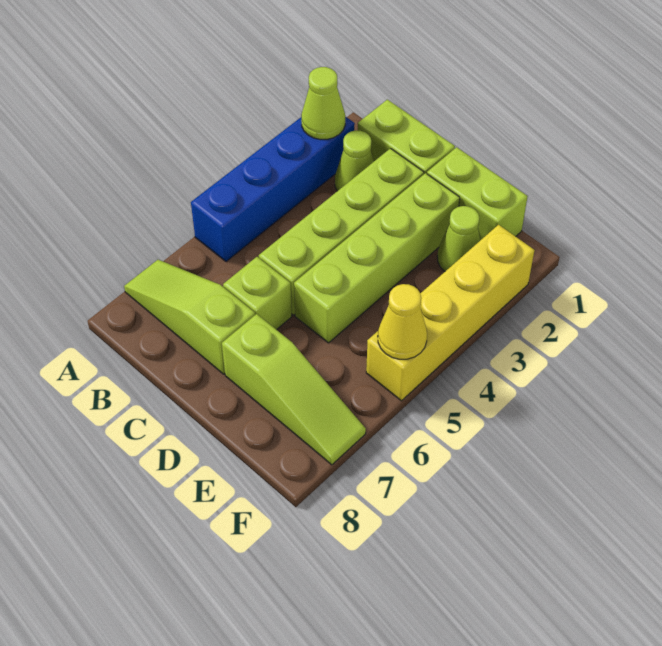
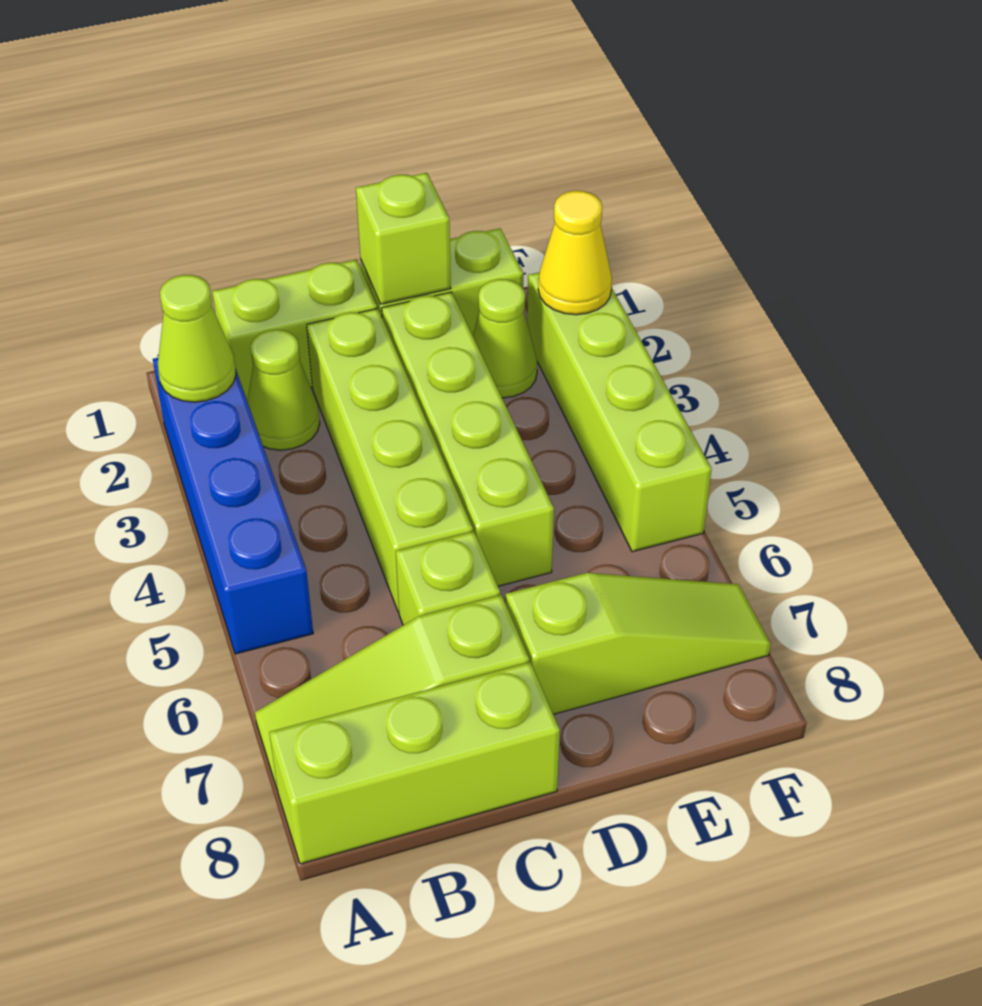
none -> lime brick A8:C8 level 1
none -> lime brick D1 level 2
yellow brick F2:F5 level 1 -> lime brick F2:F5 level 1
yellow cone F5 level 2 -> yellow cone F2 level 2

